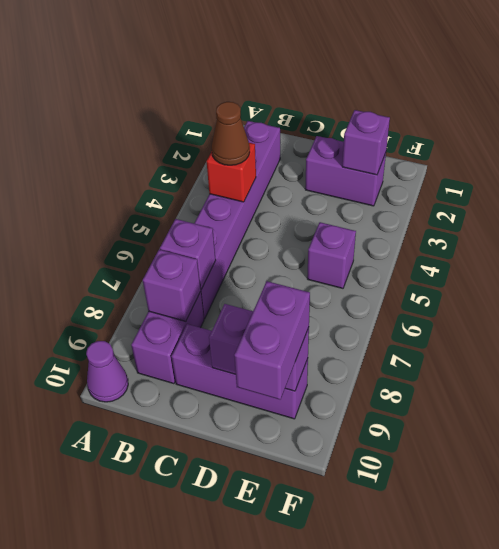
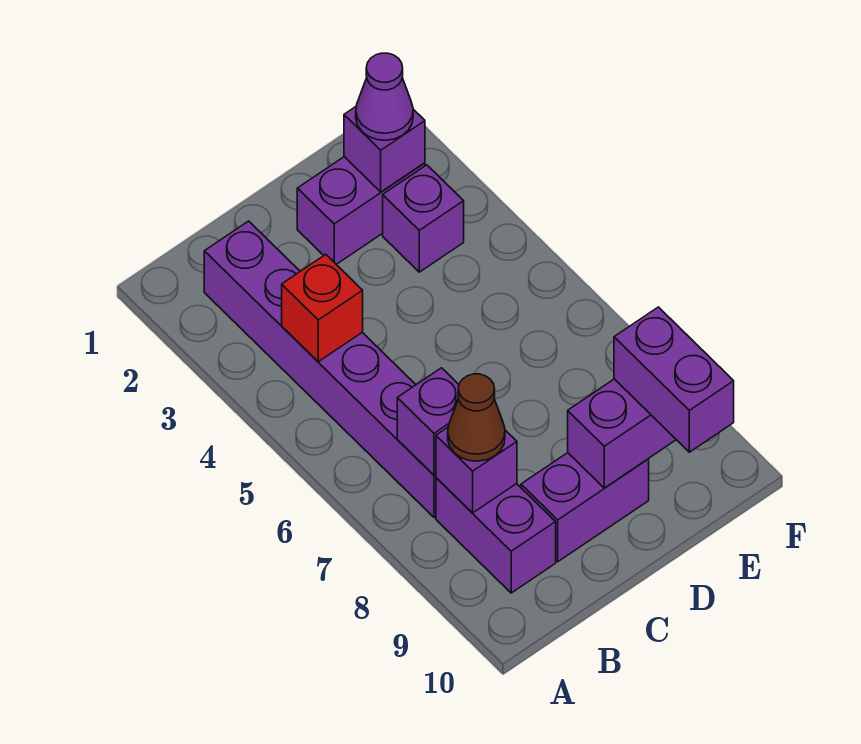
purple cone A10 level 1 -> purple cone E2 level 3
brown cone B4 level 3 -> brown cone B8 level 3
purple brick C9:E9 level 1 -> purple brick C9:D9 level 1
purple brick E5 level 1 -> purple brick E3 level 1

